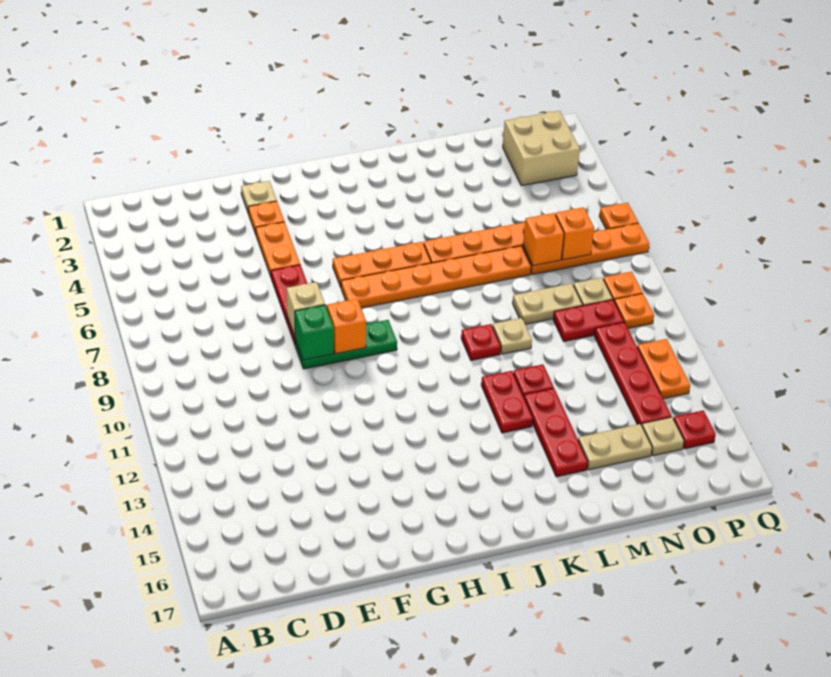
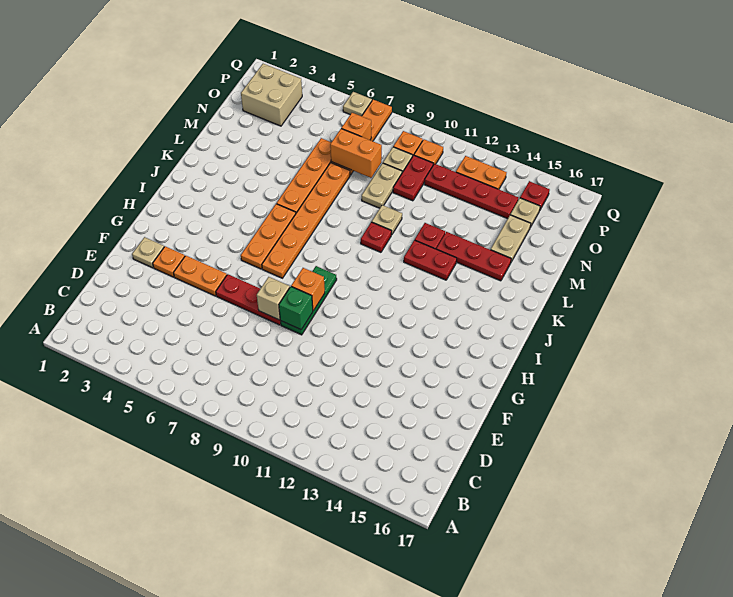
orange brick N7 level 2 -> orange brick N7:N8 level 2
orange plate Q6 level 1 -> tan plate Q6 level 1

